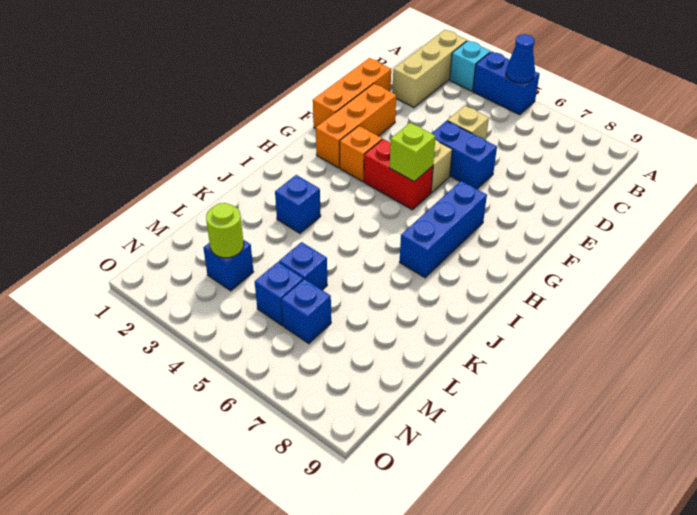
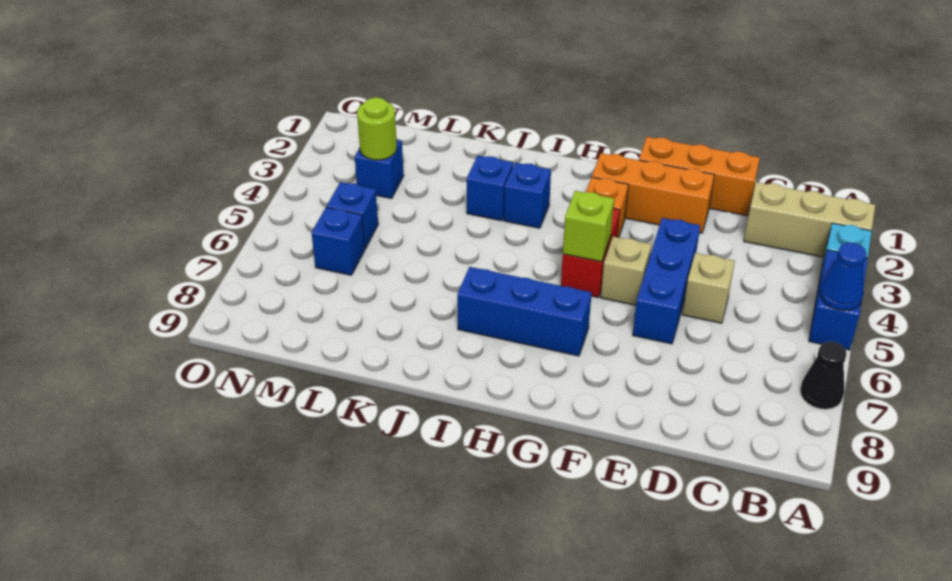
none -> black cone A7 level 1
blue brick E5:E6 level 1 -> blue brick E4:E6 level 1
blue brick L5 level 1 -> blue brick I3 level 1

